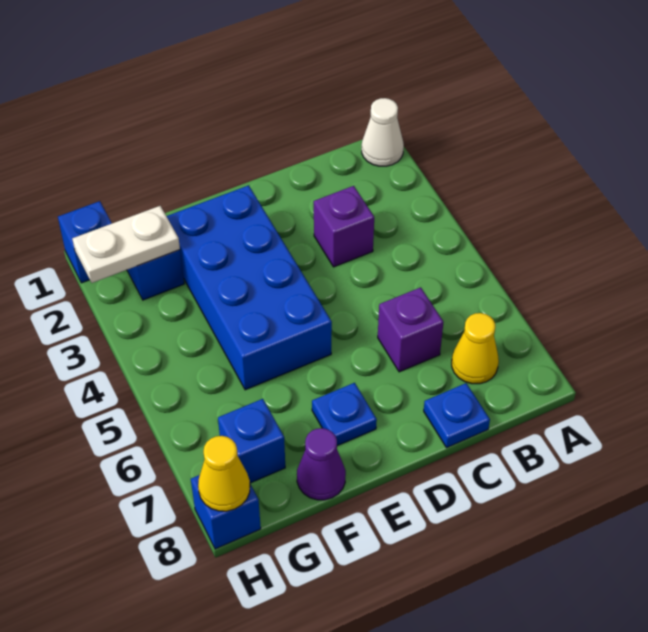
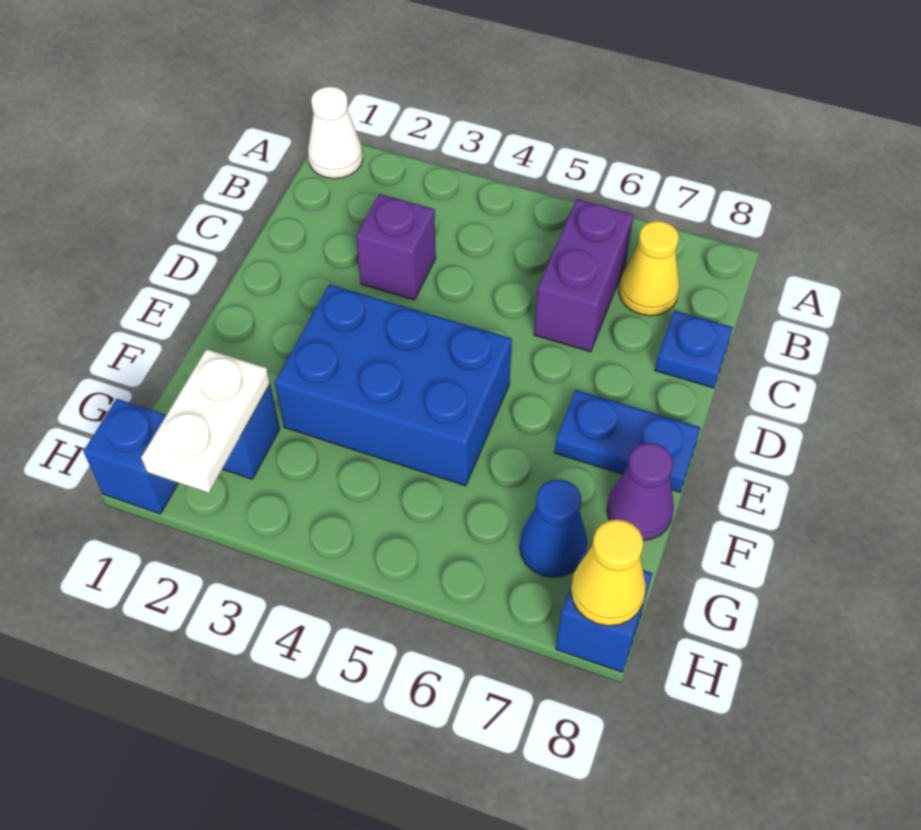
purple brick C6 level 1 -> purple brick B6:C6 level 1
blue brick E2:F5 level 1 -> blue brick E3:F5 level 1
blue plate E7 level 1 -> blue plate E7:E8 level 1
blue brick G7 level 1 -> blue cone G7 level 1

